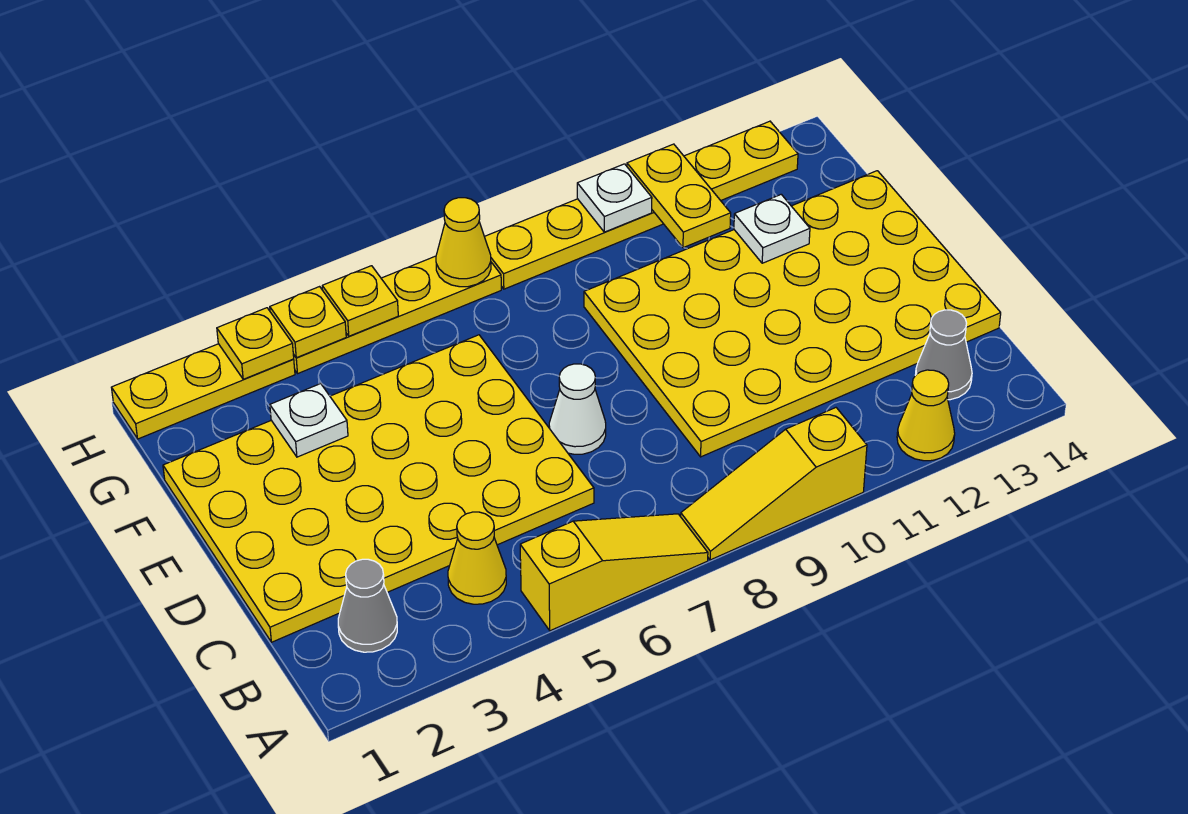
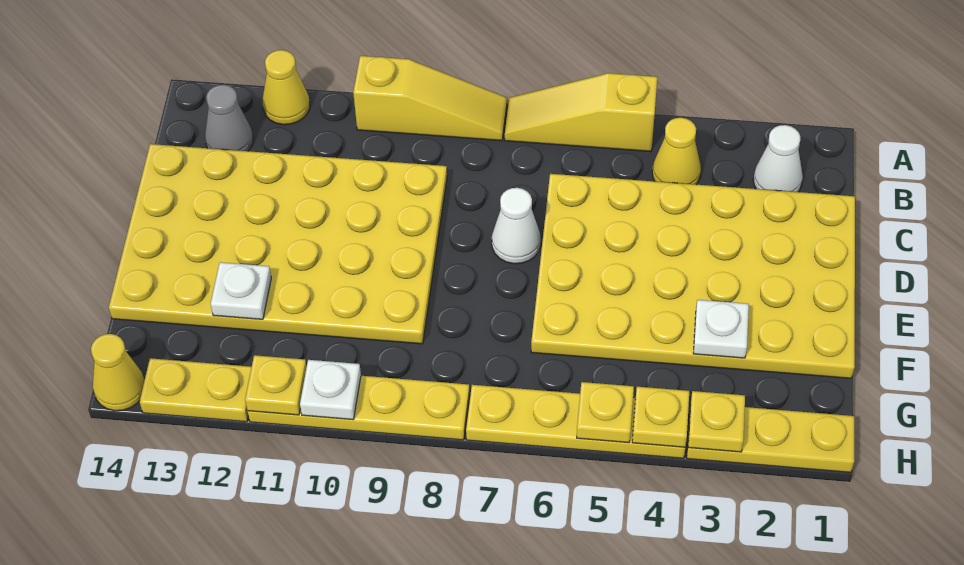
grey cone B2 level 1 -> white cone B2 level 1
yellow plate G11:H11 level 2 -> yellow plate H11 level 2
yellow cone H7 level 2 -> yellow cone H14 level 1

